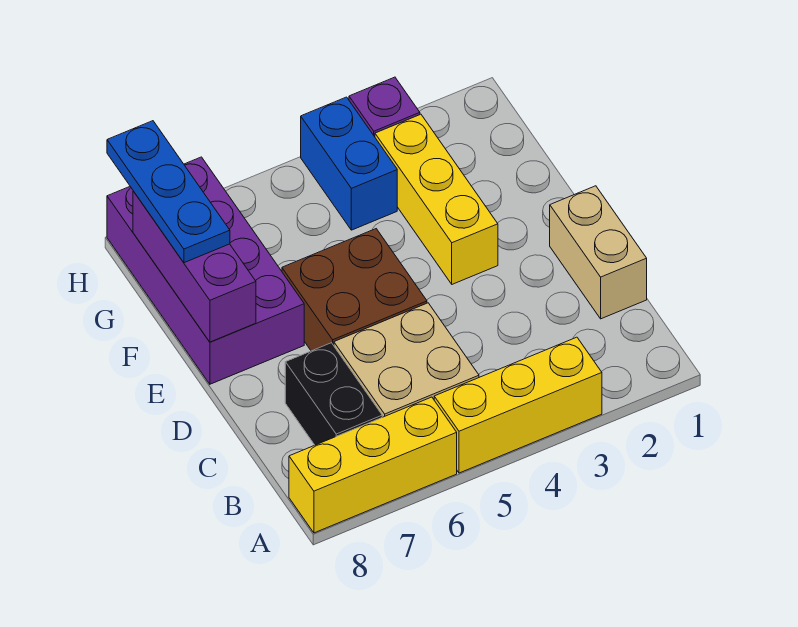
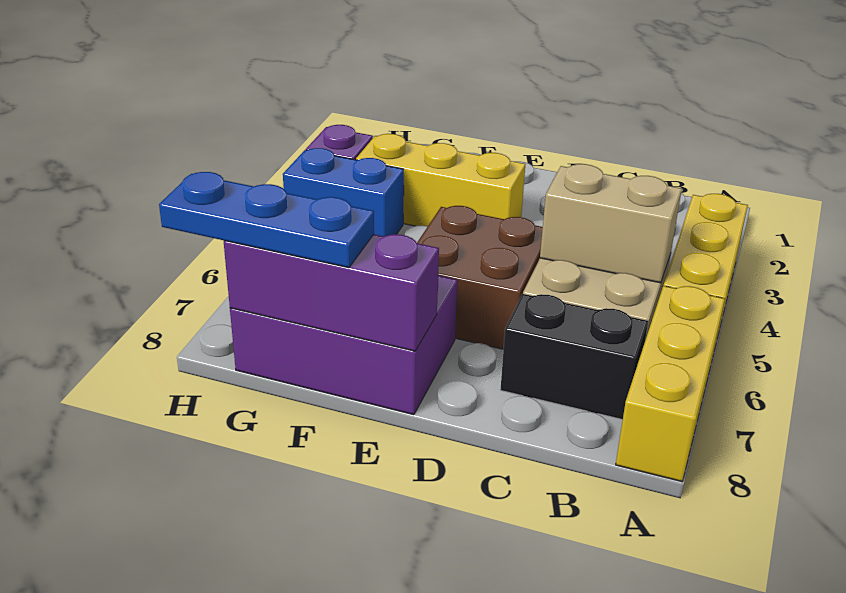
tan brick C1:D1 level 1 -> tan brick B5:C5 level 2
purple brick E7:H8 level 1 -> purple brick E7:G8 level 1

